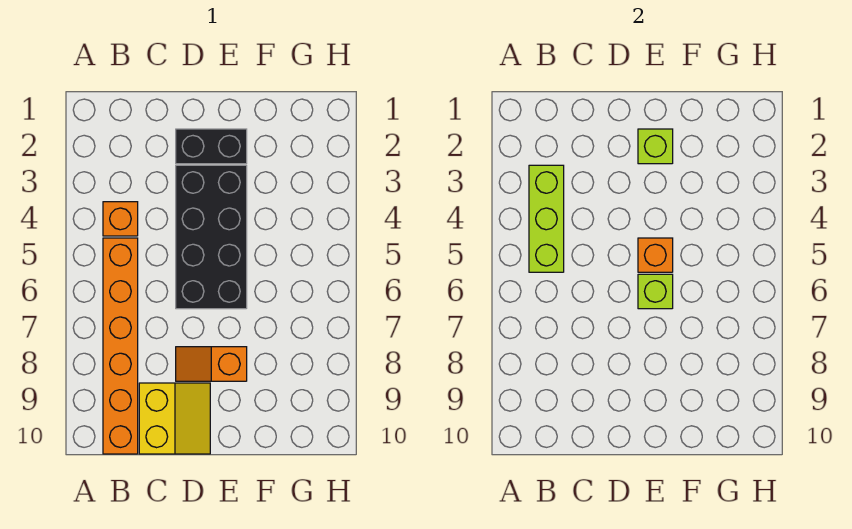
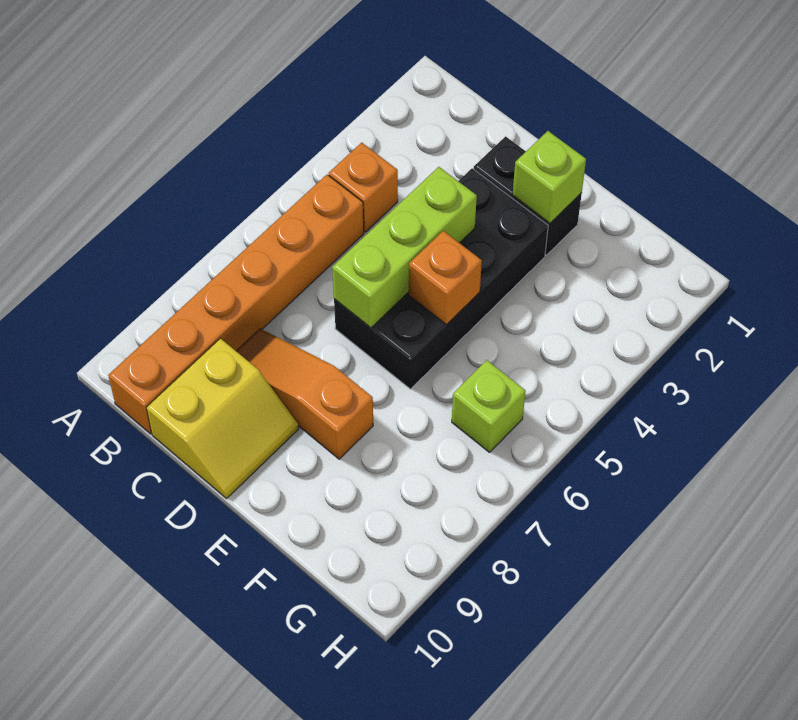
lime brick B3:B5 level 2 -> lime brick D4:D6 level 2
orange slope D8:E8 level 1 top E -> orange slope C8:E8 level 1 top E
lime brick E6 level 2 -> lime brick G6 level 1

